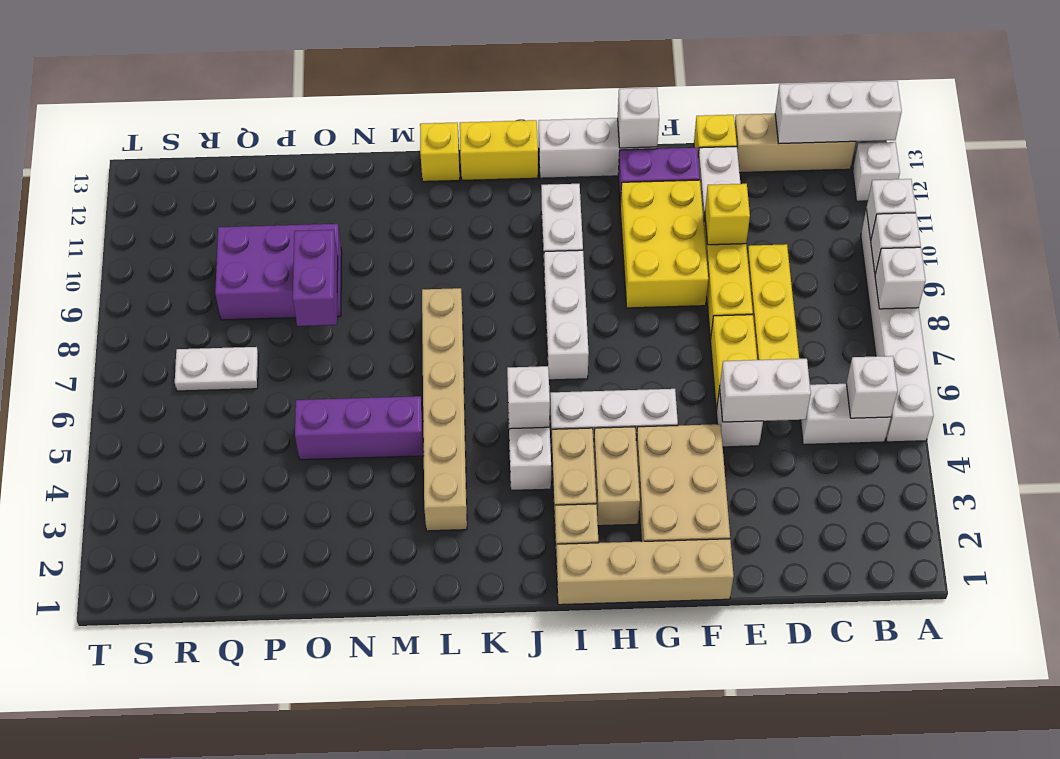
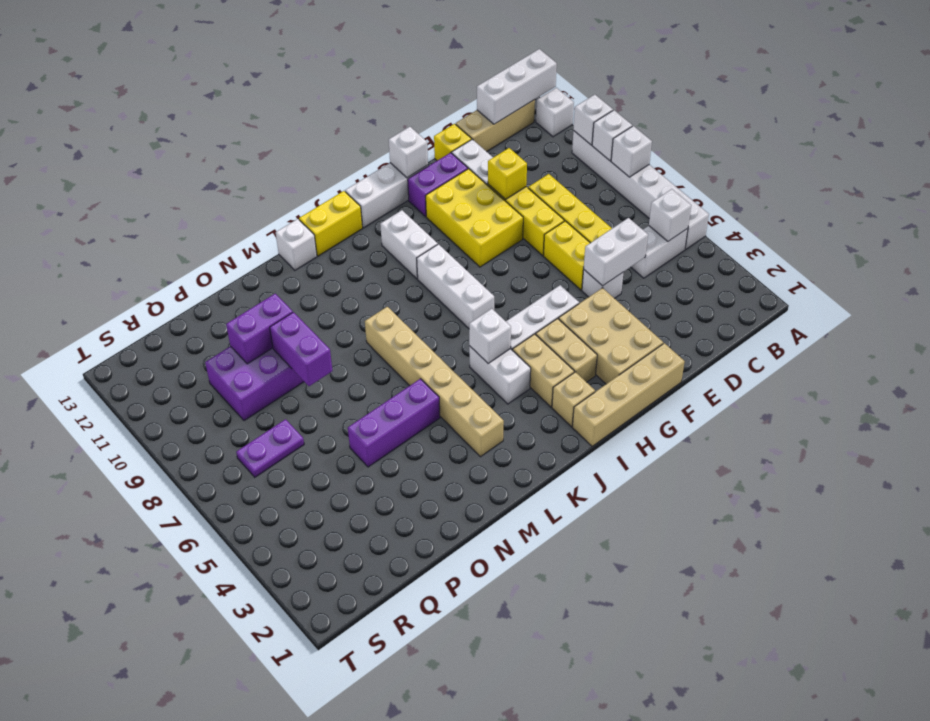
yellow brick L13 level 1 -> white brick L13 level 1
none -> purple brick O10:P10 level 2
white plate Q7:R7 level 1 -> purple plate Q7:R7 level 1

